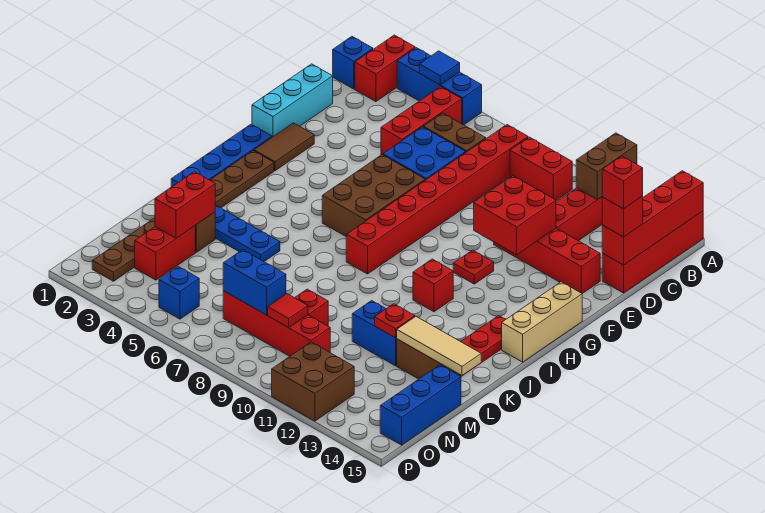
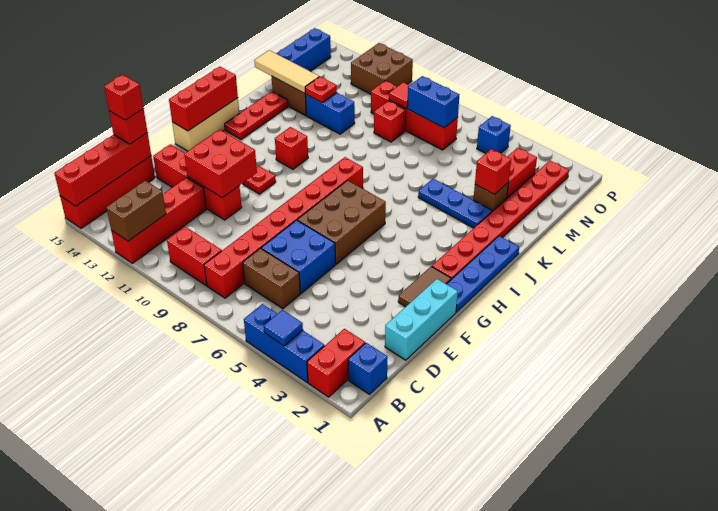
red brick B5:D5 level 1 -> red brick G15:I15 level 2
brown plate H2:O2 level 1 -> red plate H2:O2 level 1
red brick L3:M3 level 2 -> red brick L3 level 2

